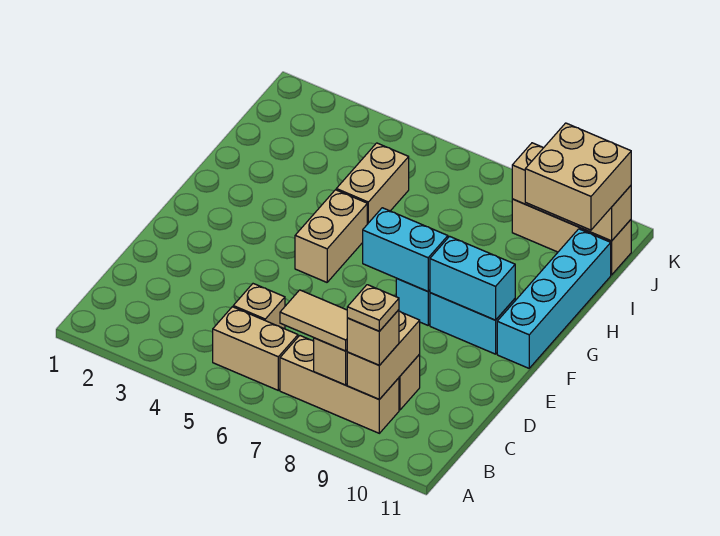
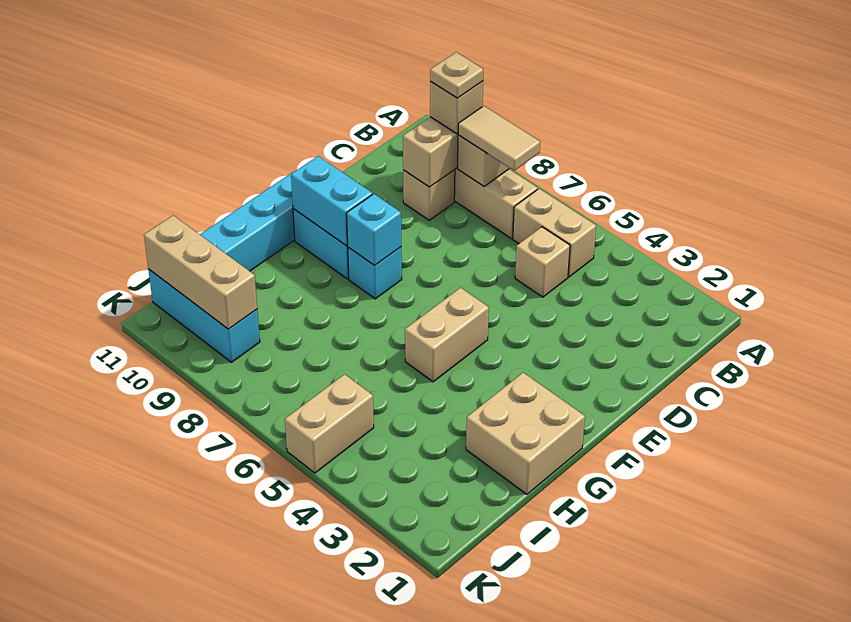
cyan brick F7:F8 level 2 -> cyan brick F8 level 2
tan brick H5:I5 level 1 -> tan brick J5:K5 level 1
tan brick I10:J11 level 3 -> tan brick G1:H2 level 1
tan brick J9:J11 level 1 -> cyan brick J9:J11 level 1

